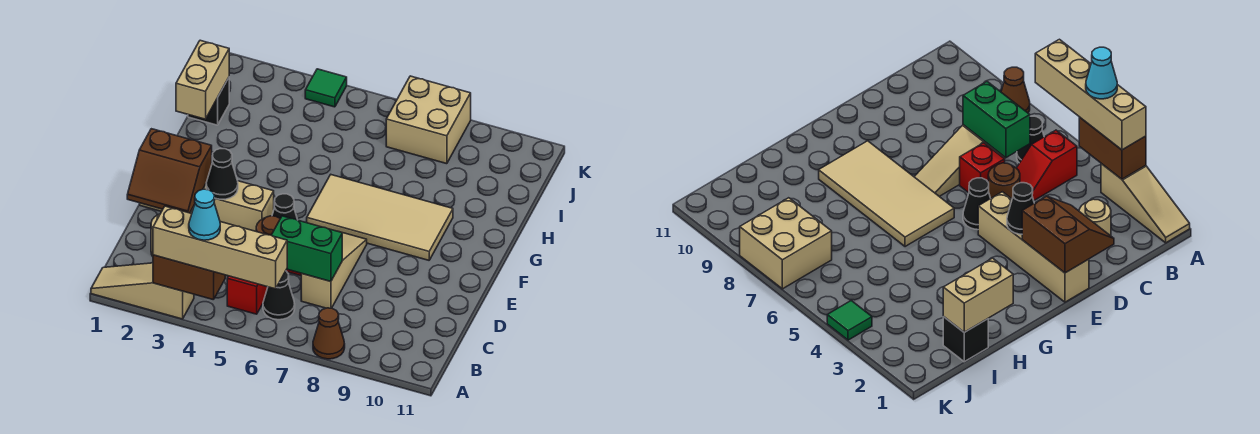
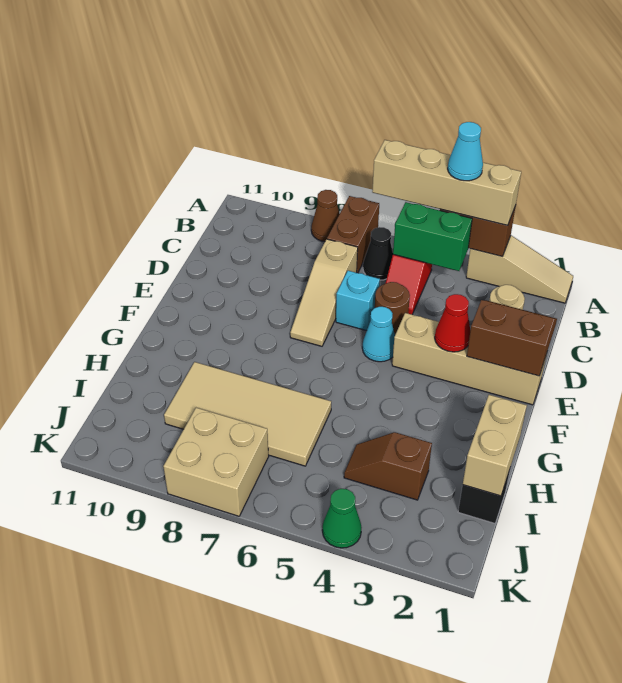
none -> brown brick A7:B7 level 1
green brick C6:C7 level 2 -> green brick B4:B5 level 2
red brick D6 level 1 -> cyan brick D6 level 1
black cone E3 level 2 -> red cone E3 level 2
black cone E5 level 1 -> cyan cone E5 level 1
tan tile F6:G9 level 1 -> tan tile H6:I9 level 1
none -> brown slope I3:I4 level 1 top 3
green tile K4 level 1 -> green cone K4 level 1

